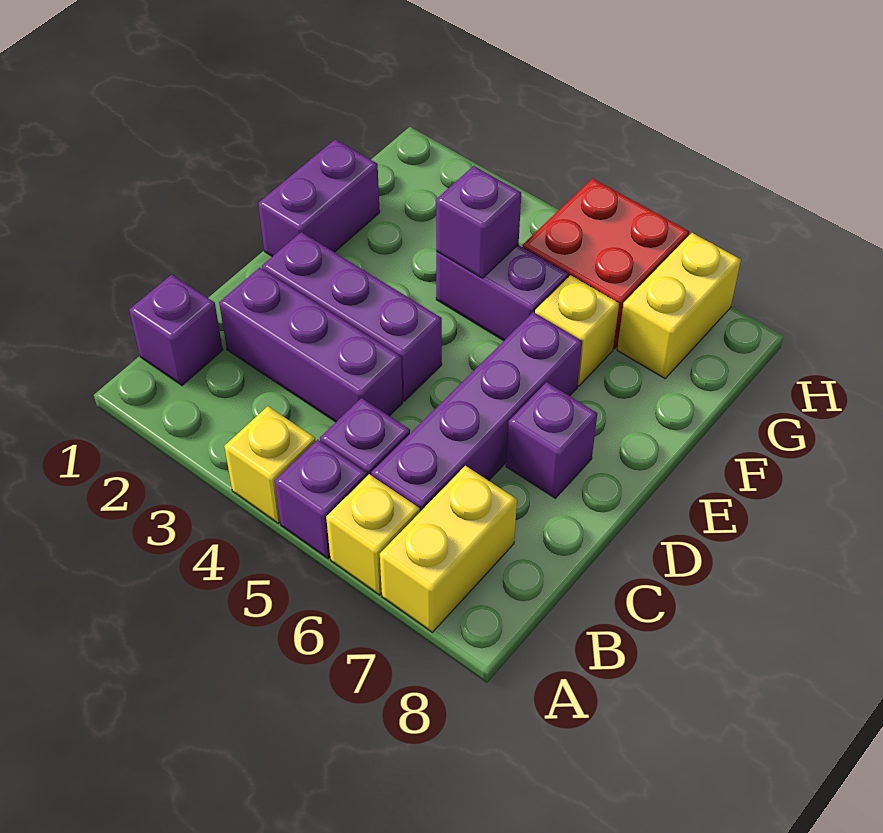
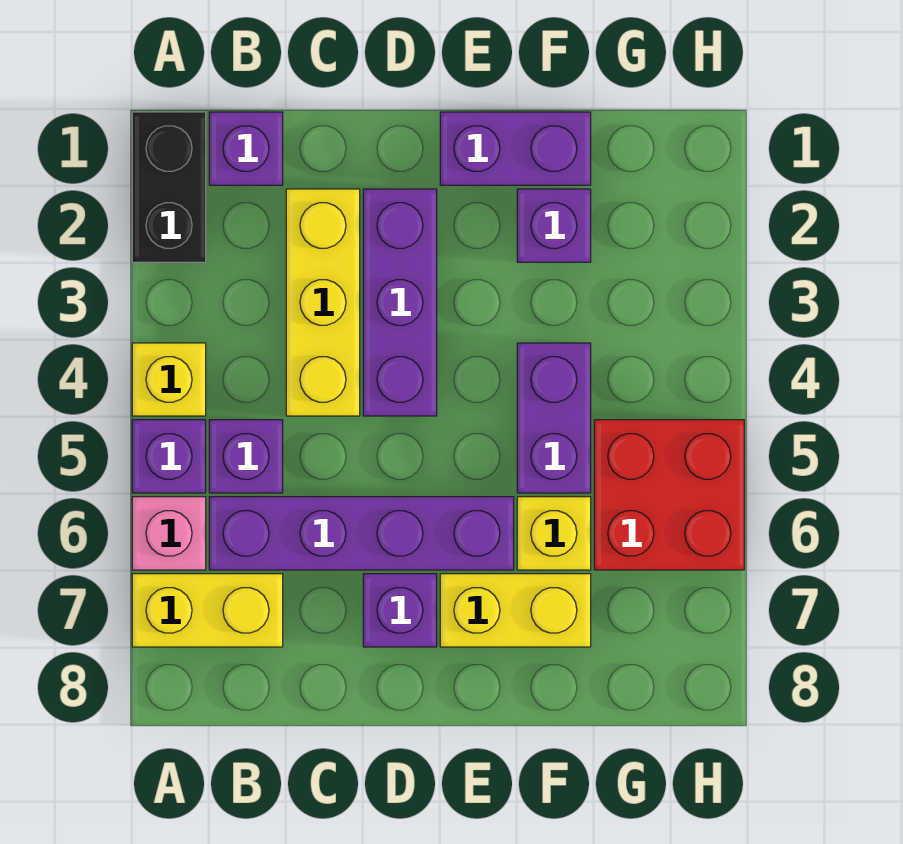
none -> black brick A1:A2 level 1
yellow brick A6 level 1 -> pink brick A6 level 1
purple brick C2:C4 level 1 -> yellow brick C2:C4 level 1
purple brick F4 level 2 -> purple brick F2 level 1
yellow brick G7:H7 level 1 -> yellow brick E7:F7 level 1

